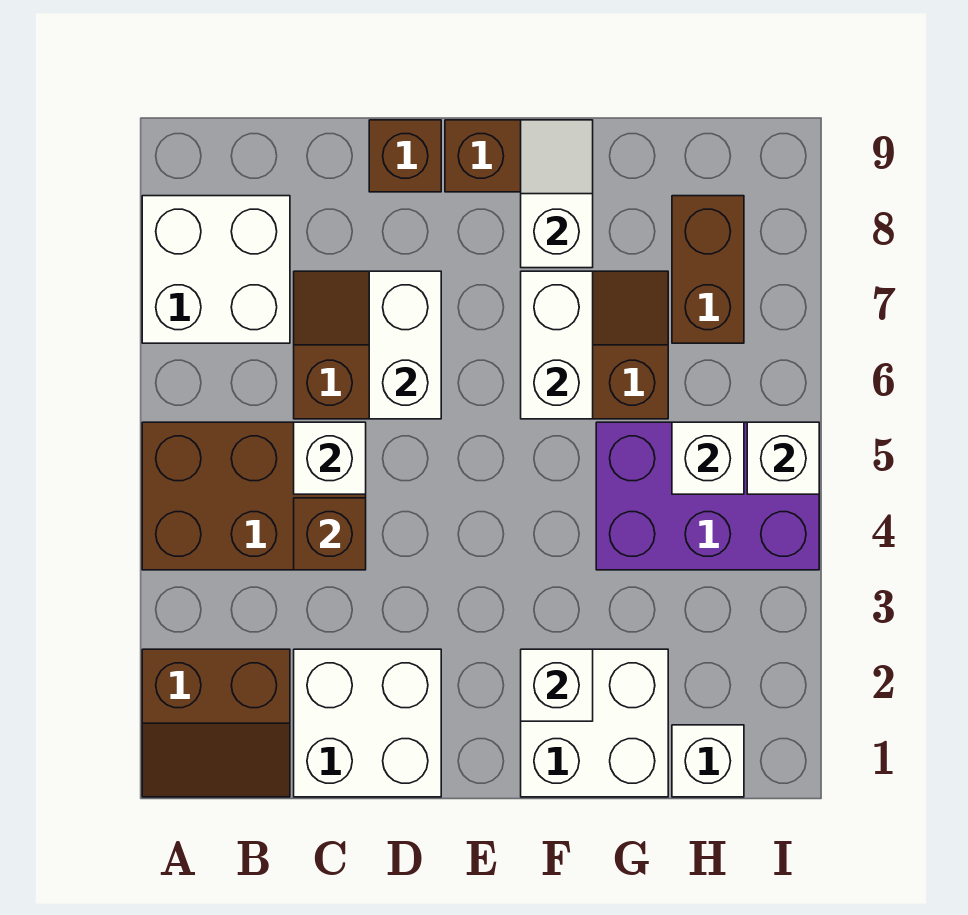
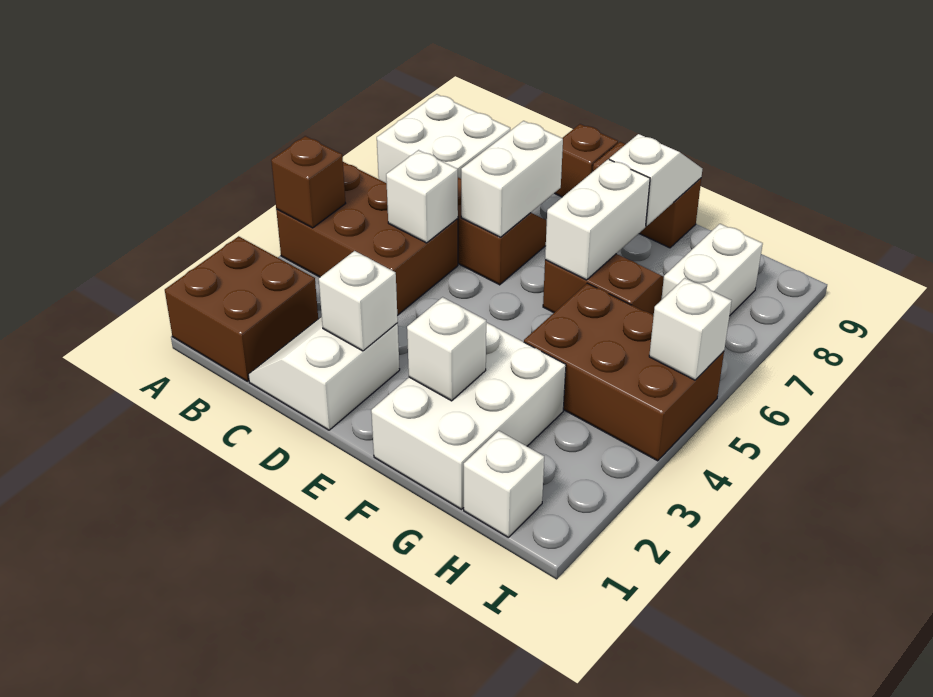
brown slope A1:B2 level 1 top 2 -> brown brick A1:B2 level 1
white brick C1:D2 level 1 -> white slope C1:D2 level 1 top D
brown brick C4 level 2 -> brown brick A4 level 2
white brick F1:G2 level 1 -> white brick F1:G3 level 1
purple brick G4:I5 level 1 -> brown brick G4:I5 level 1
white brick H5 level 2 -> white brick D2 level 2
brown brick H7:H8 level 1 -> white brick H7:H8 level 1

